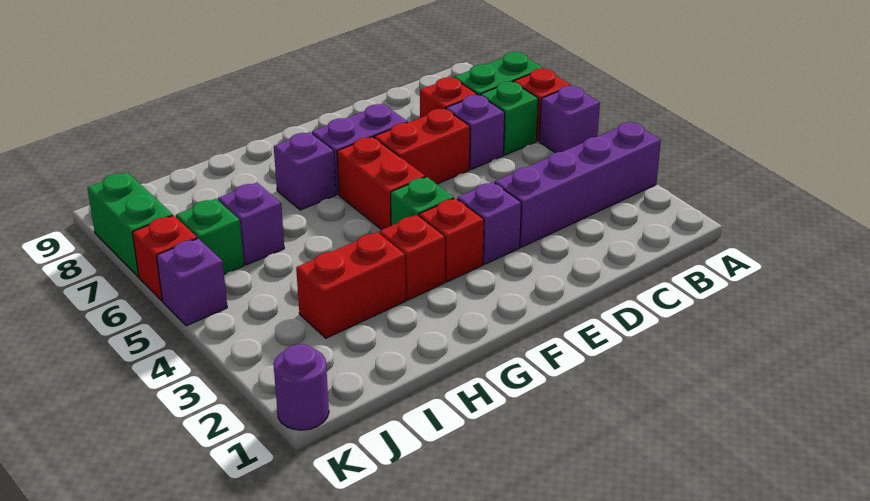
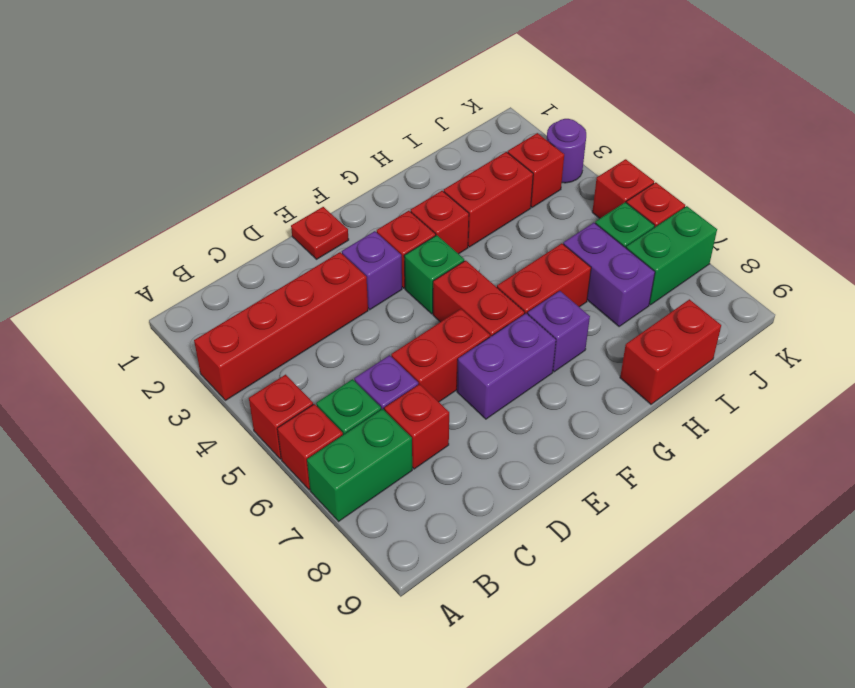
purple brick A3:D3 level 1 -> red brick A3:D3 level 1
purple brick A5 level 1 -> red brick A5 level 1
none -> red plate E1 level 1
none -> red brick G6:H6 level 1
none -> red brick H9:I9 level 1
purple brick I6 level 1 -> purple brick I6:I7 level 1
none -> red brick J3 level 1
purple round brick K1 level 1 -> purple round brick K3 level 1
purple brick K5 level 1 -> red brick K5 level 1
green brick K7:K8 level 1 -> green brick J7:K7 level 1

